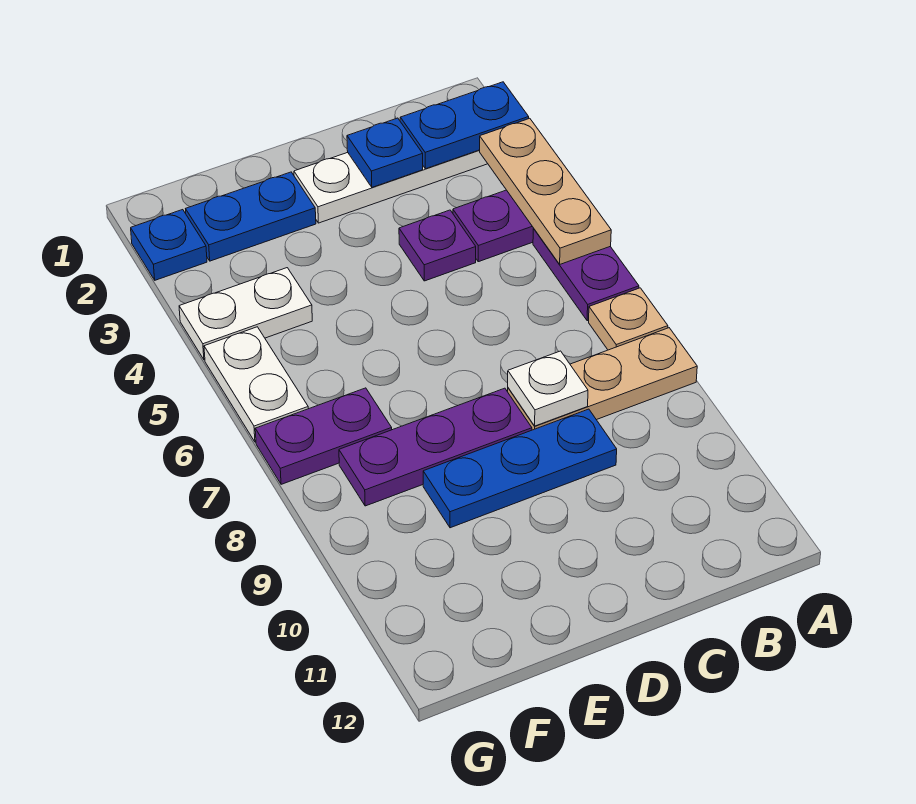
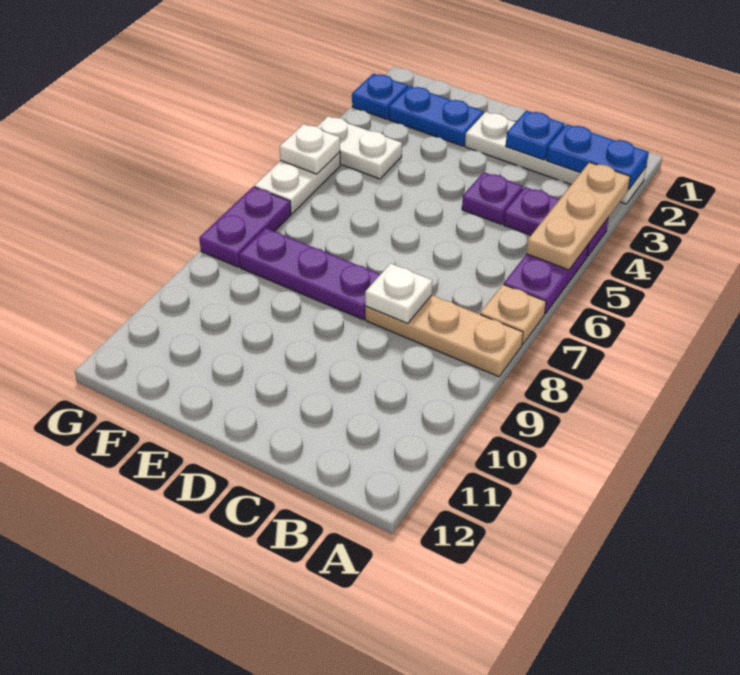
blue plate C9:E9 level 1 -> none
purple plate F7:G7 level 1 -> purple plate G7:G8 level 1
none -> white plate G5 level 2

